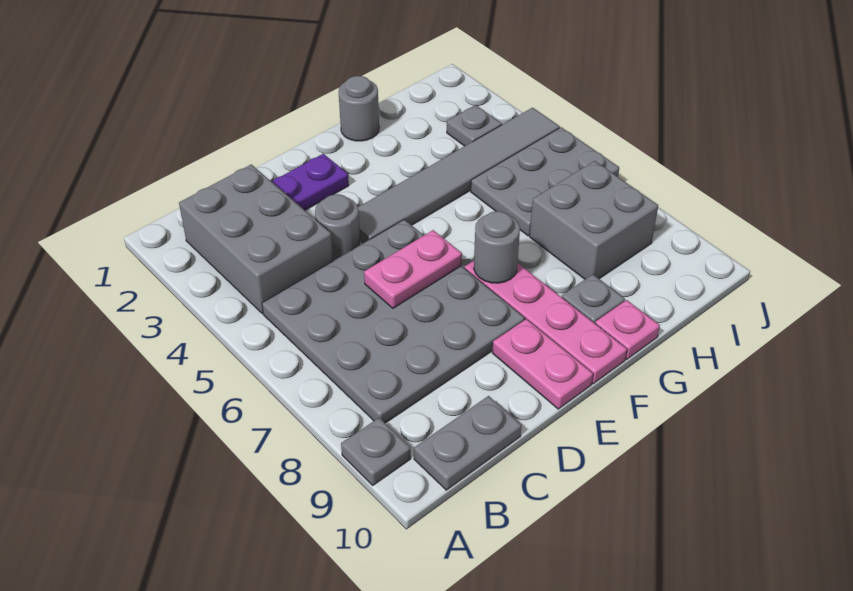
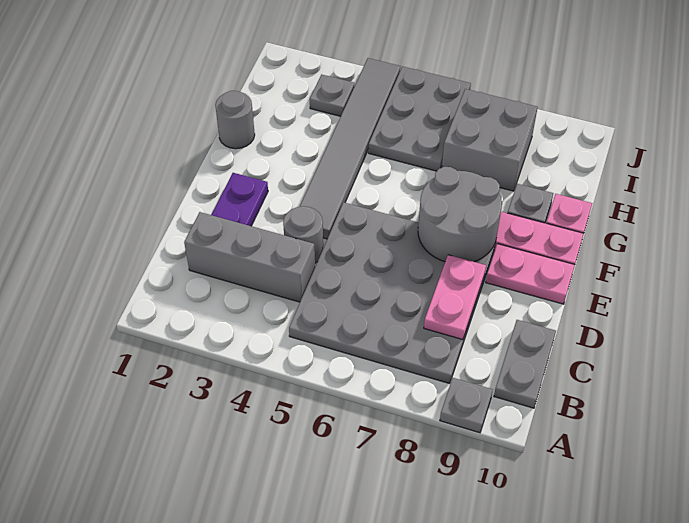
grey brick B2:C4 level 1 -> grey brick C2:C4 level 1
pink plate D6:E6 level 2 -> pink plate C8:D8 level 2
grey round brick F7 level 2 -> grey round brick E7:F8 level 2

